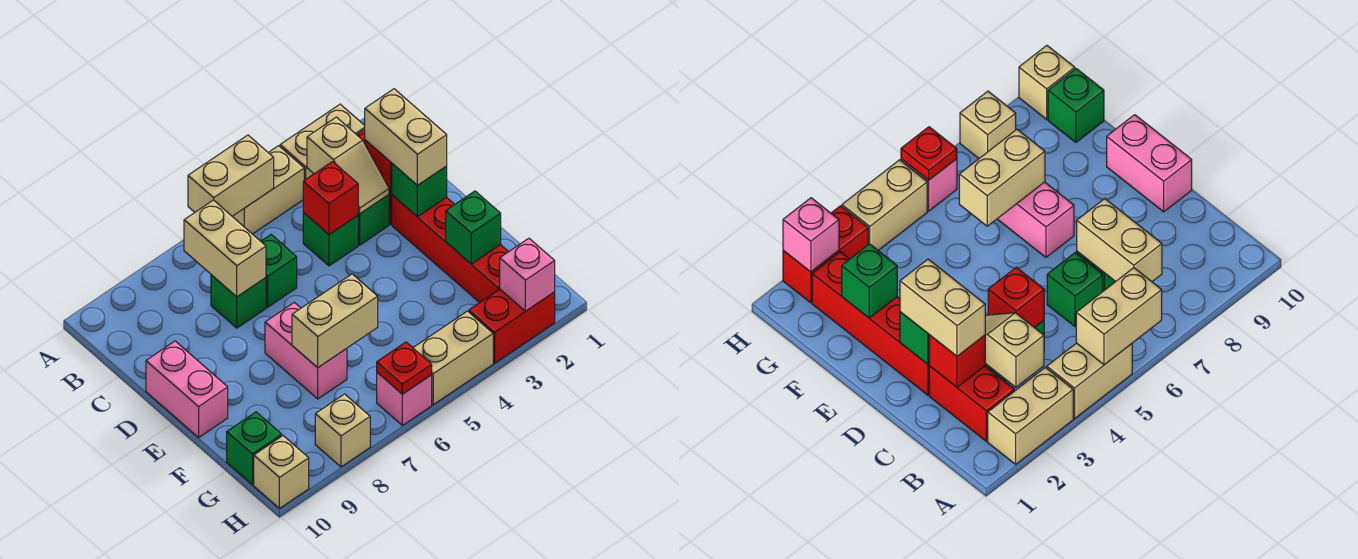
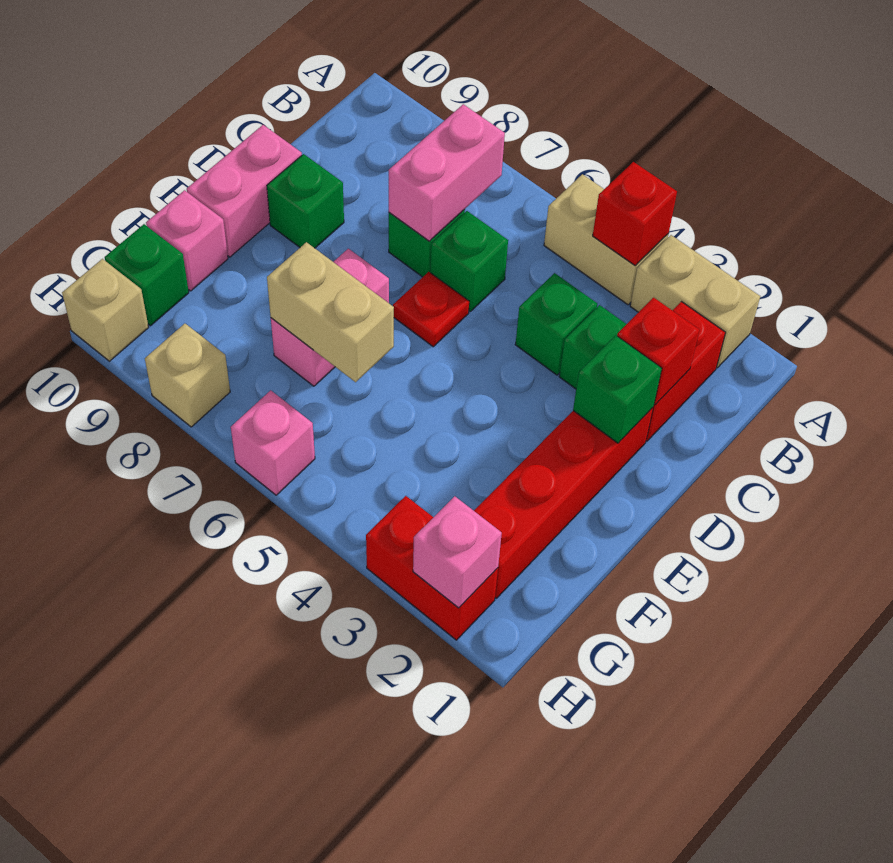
tan brick A5:A6 level 2 -> none
tan slope B3:C3 level 2 top B -> none
tan brick B7:C7 level 2 -> pink brick B7:C7 level 2
tan brick C2:D2 level 3 -> none
red brick C4 level 2 -> red brick A4 level 2
green brick F2 level 2 -> green brick D9 level 1
none -> pink brick F10 level 1
tan brick H4:H5 level 1 -> none
red plate H6 level 2 -> red plate D6 level 1

